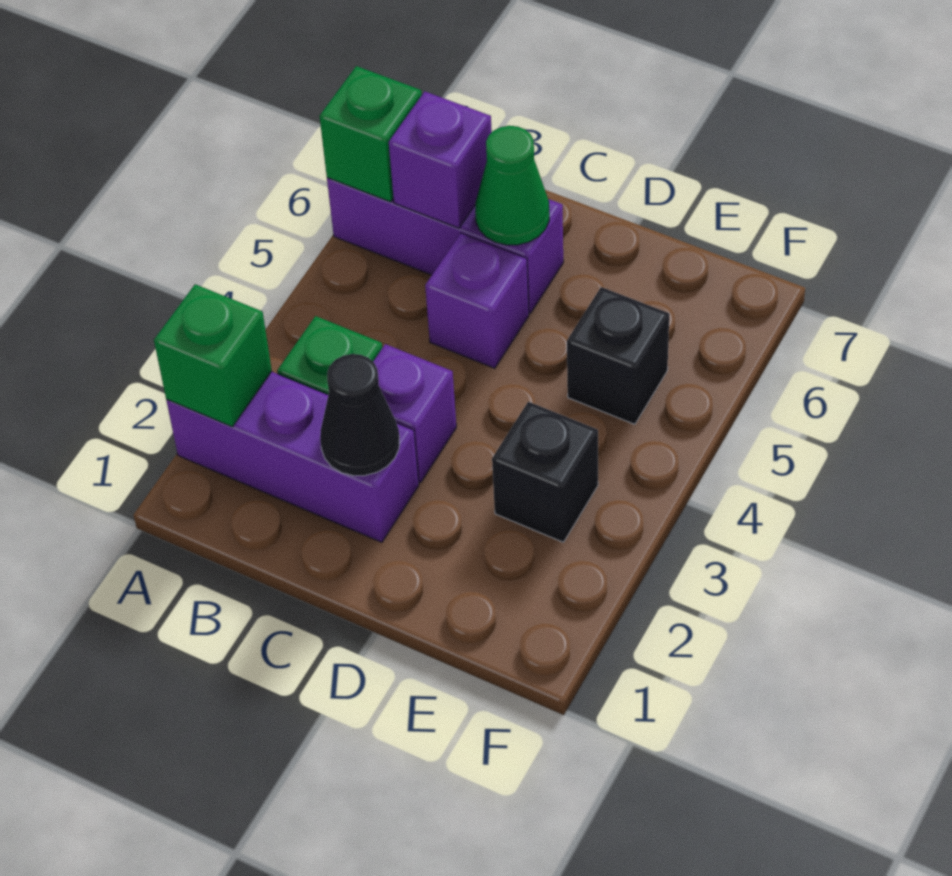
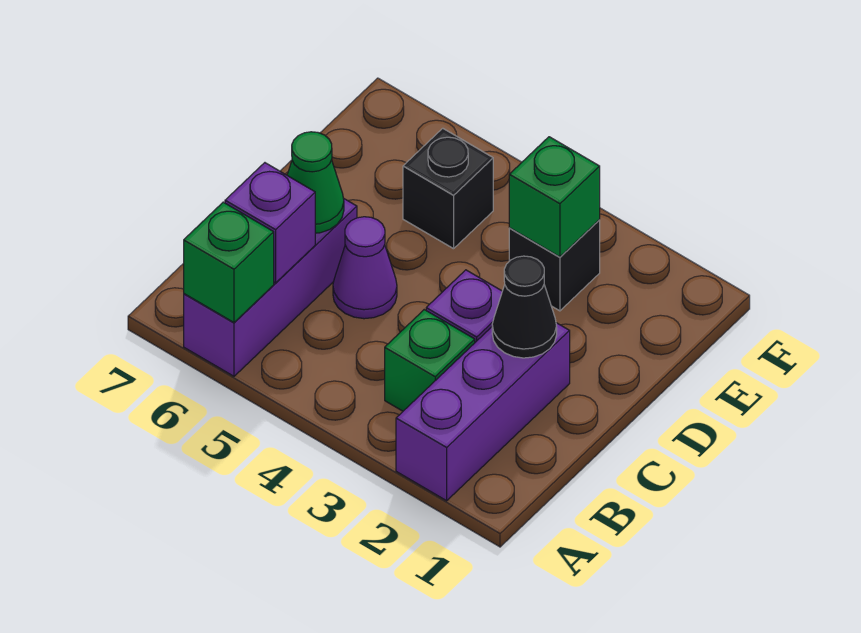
green brick A2 level 2 -> green brick E3 level 2
purple brick C5 level 1 -> purple cone C5 level 1

